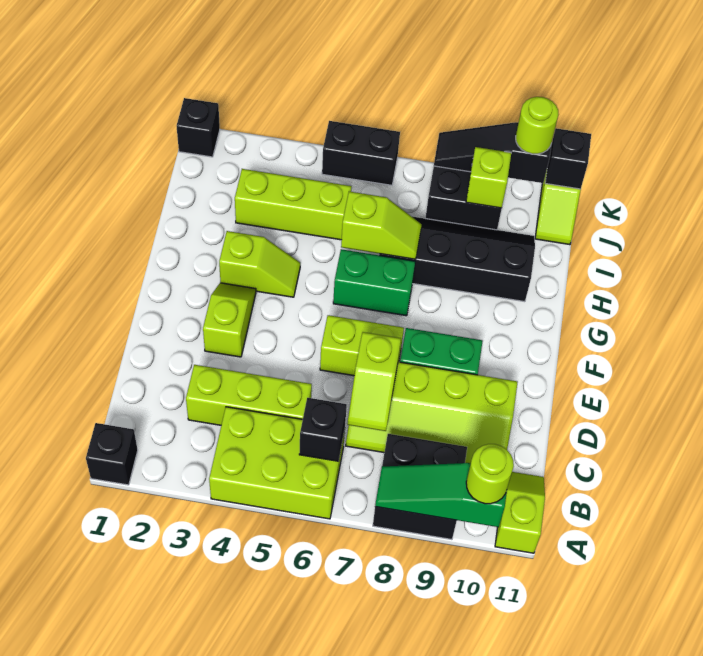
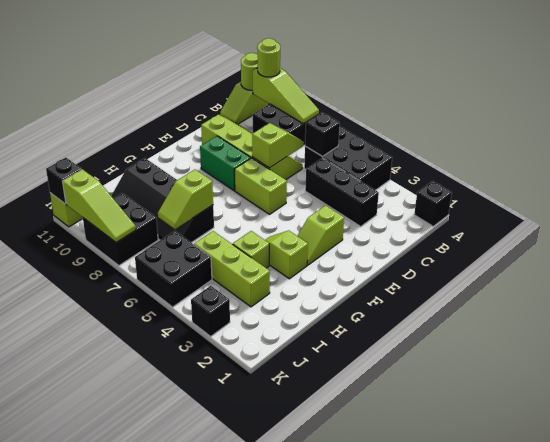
lime brick A4:B6 level 1 -> black brick A4:B6 level 1
green slope A8:A10 level 2 top 10 -> lime slope A8:A10 level 2 top 10
lime brick C3:C5 level 1 -> black brick C3:C5 level 1
green brick G6:G7 level 1 -> none
lime slope H6:H7 level 2 top 6 -> lime slope H7:I7 level 2 top H
lime brick J9 level 2 -> lime brick H4 level 1
black brick K1 level 1 -> black brick K3 level 1
black brick K5:K6 level 1 -> black brick J5:K6 level 1
black slope K8:K10 level 2 top 10 -> lime slope K8:K10 level 2 top 10
lime round brick K10 level 3 -> lime round brick A11 level 2

